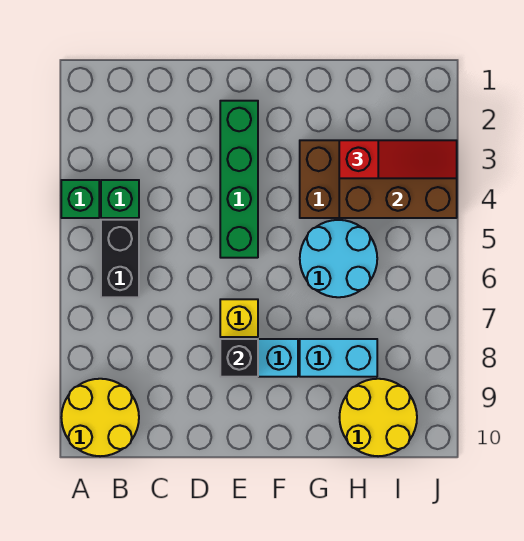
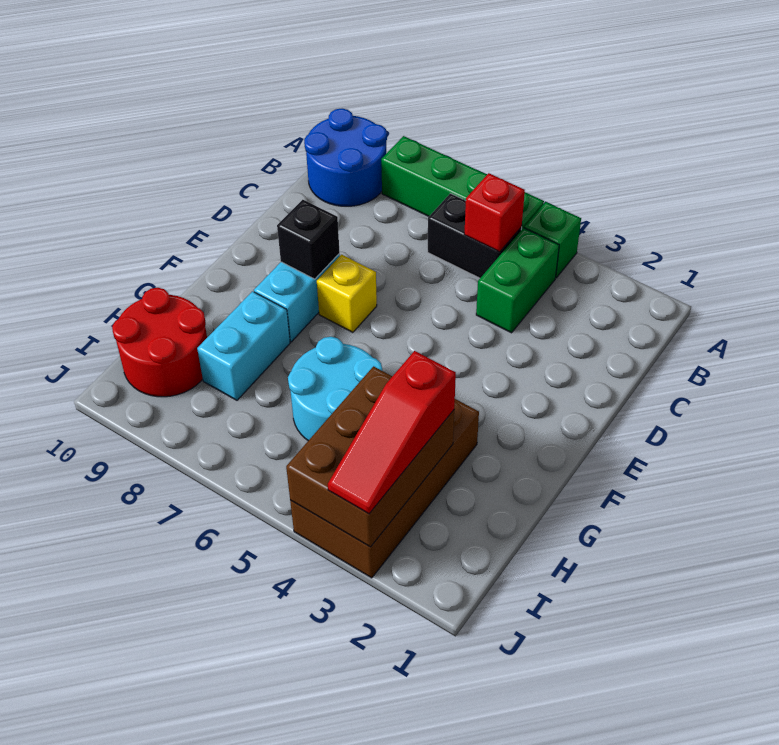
yellow round brick A9:B10 level 1 -> blue round brick A9:B10 level 1
green brick B4 level 1 -> green brick B4:C4 level 1
none -> red brick B5 level 2
green brick E2:E5 level 1 -> green brick A5:A8 level 1
yellow round brick H9:I10 level 1 -> red round brick H9:I10 level 1

